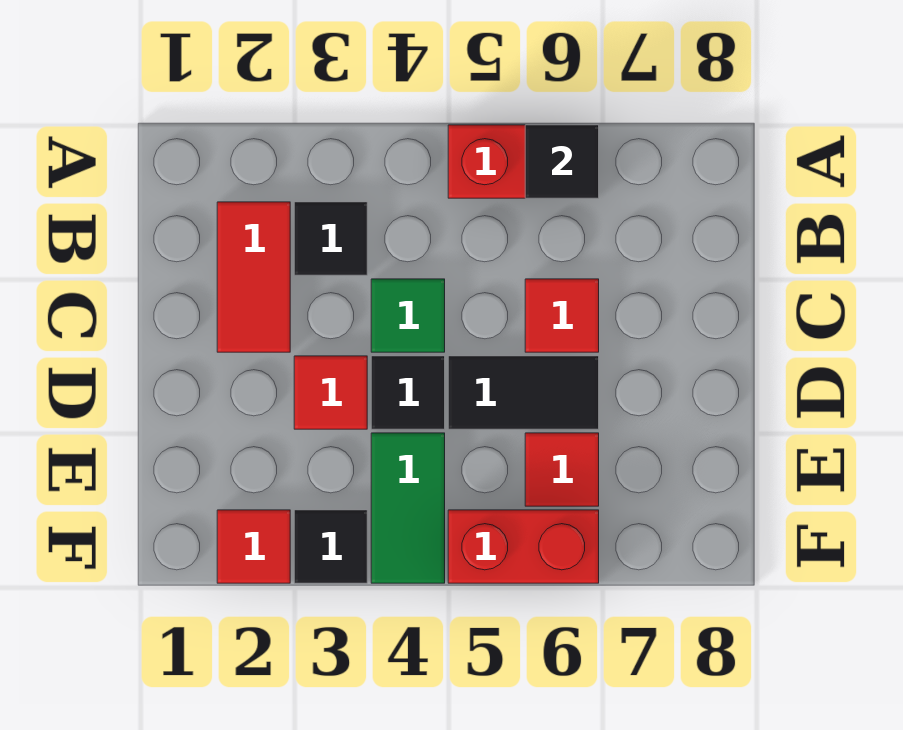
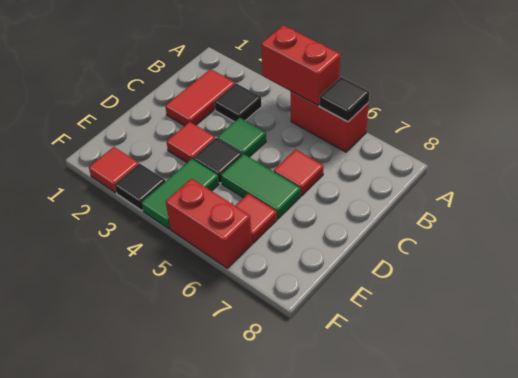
none -> red brick A4:A5 level 2
black tile D5:D6 level 1 -> green tile D5:D6 level 1

